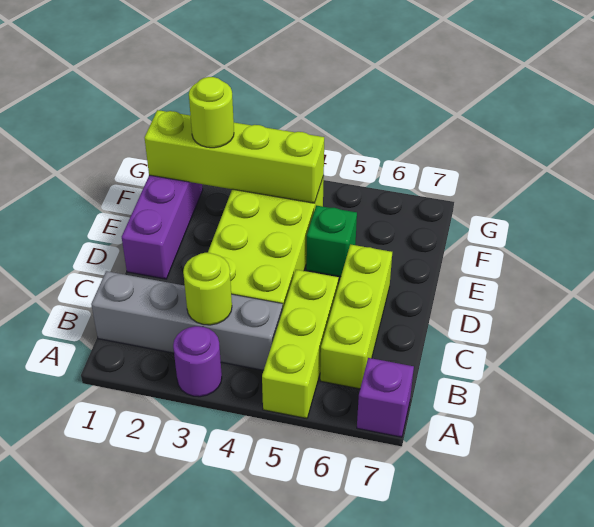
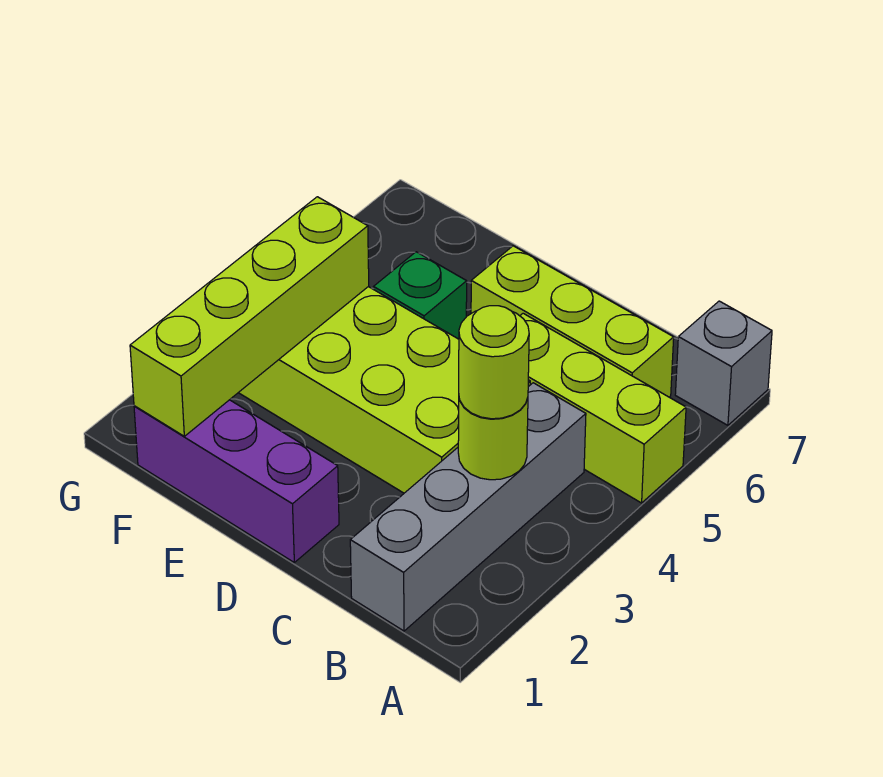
purple round brick A3 level 1 -> none
purple brick A7 level 1 -> grey brick A7 level 1
lime round brick F2 level 3 -> lime round brick B3 level 3

